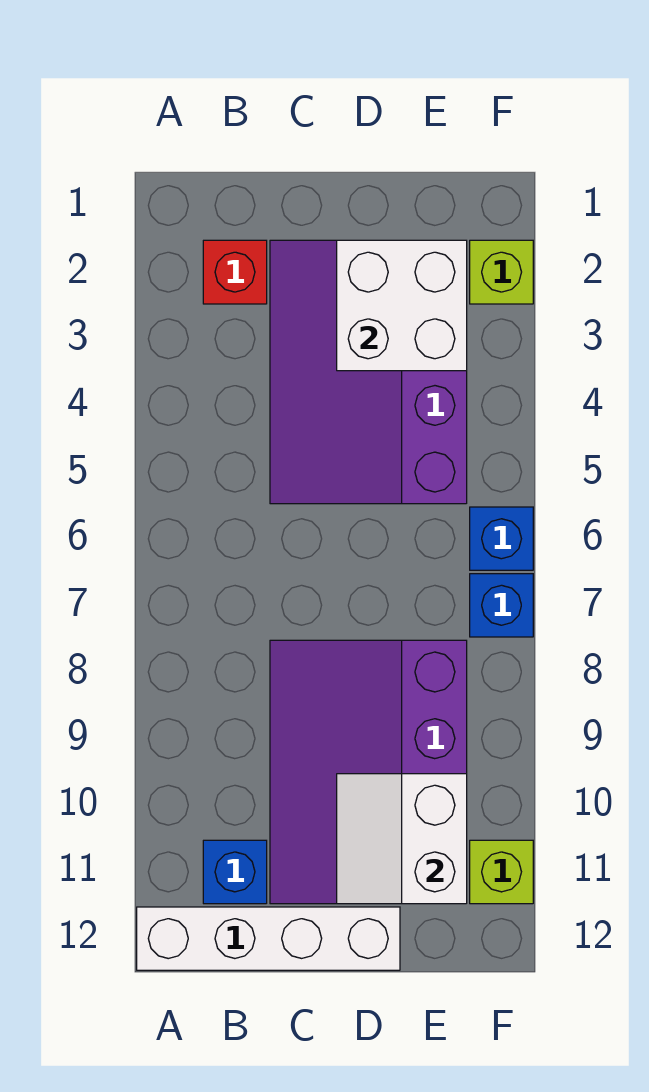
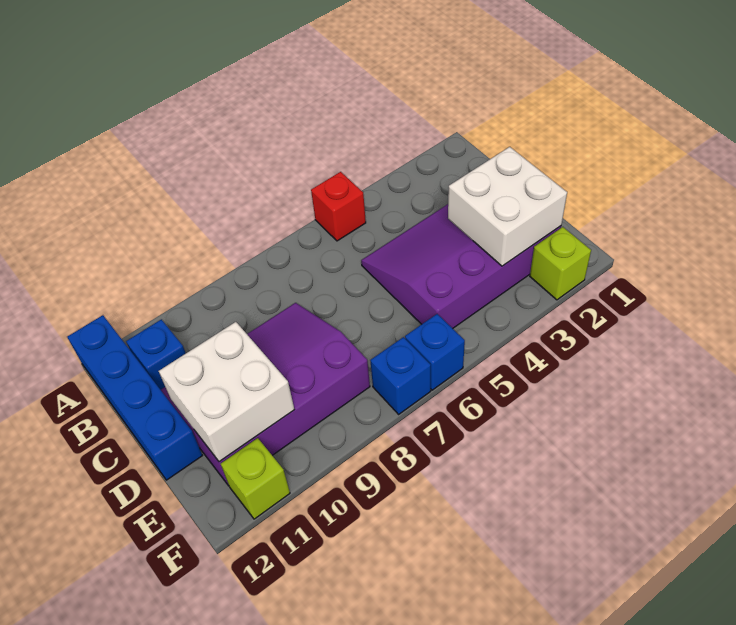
white brick A12:D12 level 1 -> blue brick A12:D12 level 1
red brick B2 level 1 -> red brick A5 level 1
white slope D10:E11 level 2 top E -> white brick D10:E11 level 2

